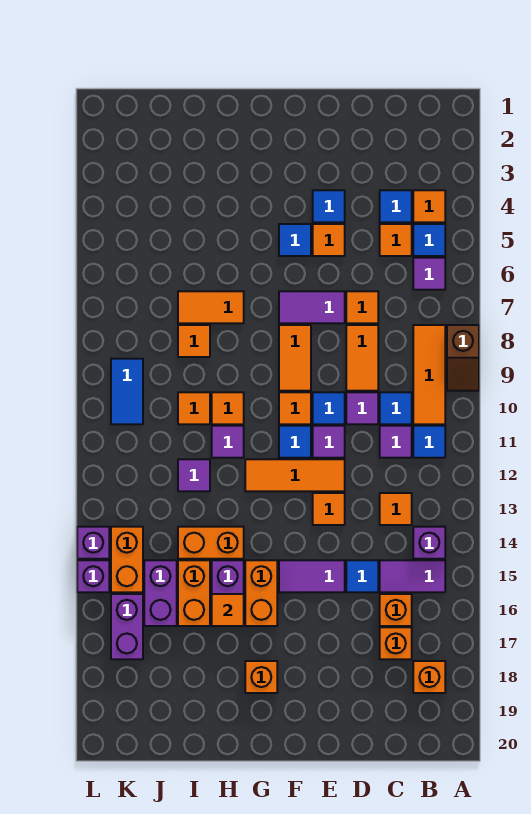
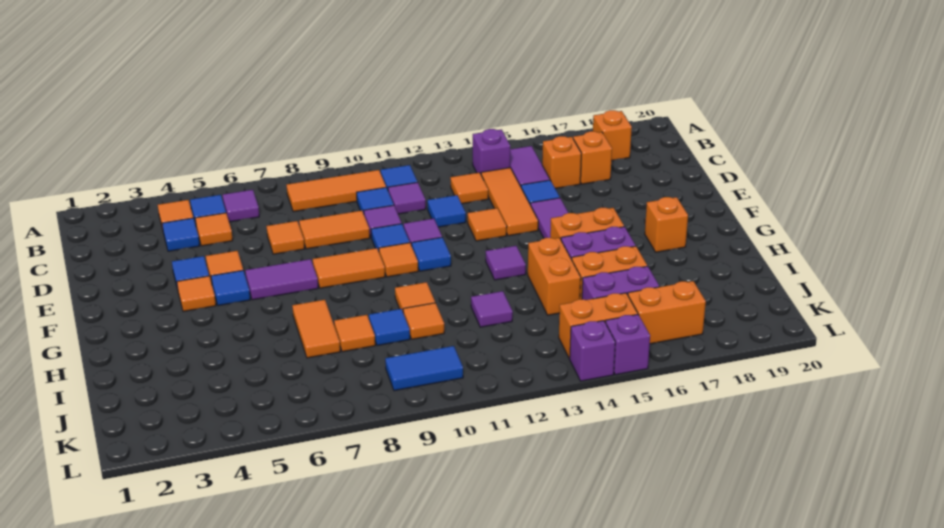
brown slope A8:A9 level 1 top 8 -> none
none -> blue tile D12 level 1
purple tile E7:F7 level 1 -> purple tile F6:F7 level 1
orange tile E12:G12 level 1 -> orange tile C14:E14 level 1
purple tile H11 level 1 -> purple tile G13 level 1
orange tile H16 level 2 -> orange tile F4 level 1
none -> blue tile I9 level 1
purple brick K16:K17 level 1 -> orange brick K16:K17 level 1

